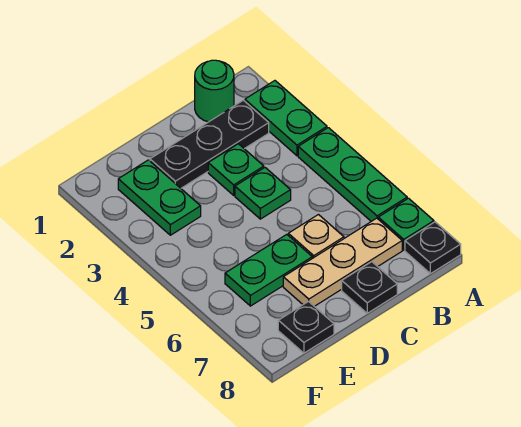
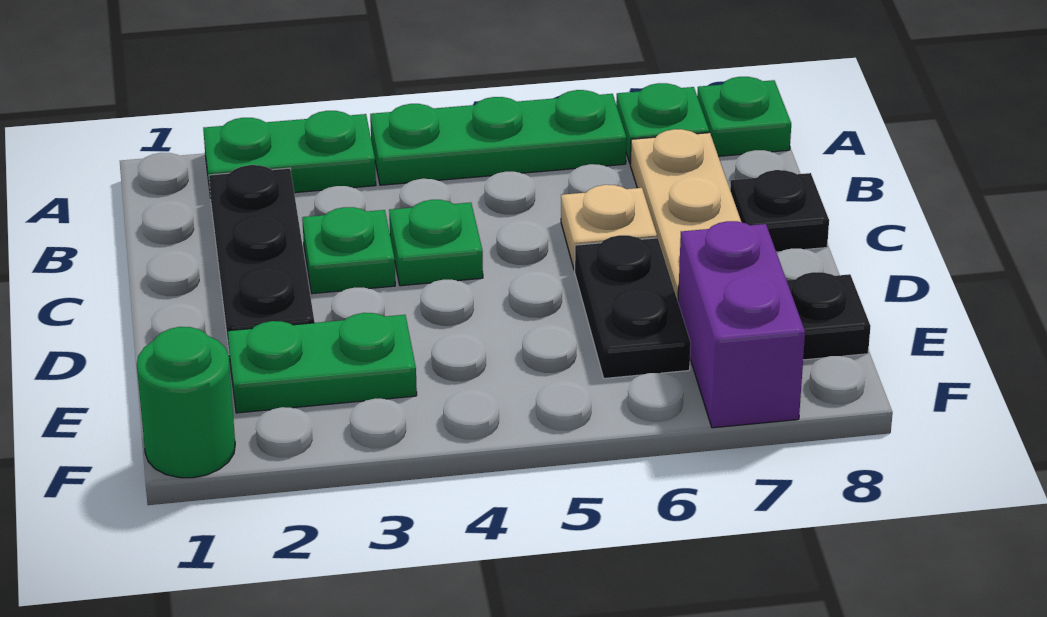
black plate A8 level 1 -> green plate A8 level 1
green round brick B1 level 1 -> green round brick F1 level 1
green plate D6:E6 level 1 -> black plate D6:E6 level 1
none -> purple brick E7:F7 level 1

